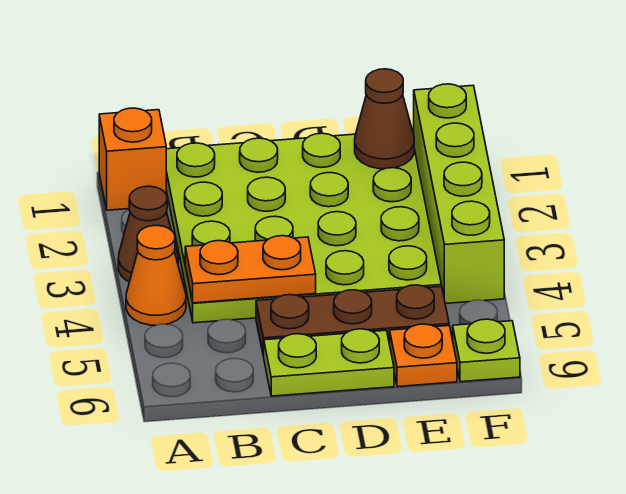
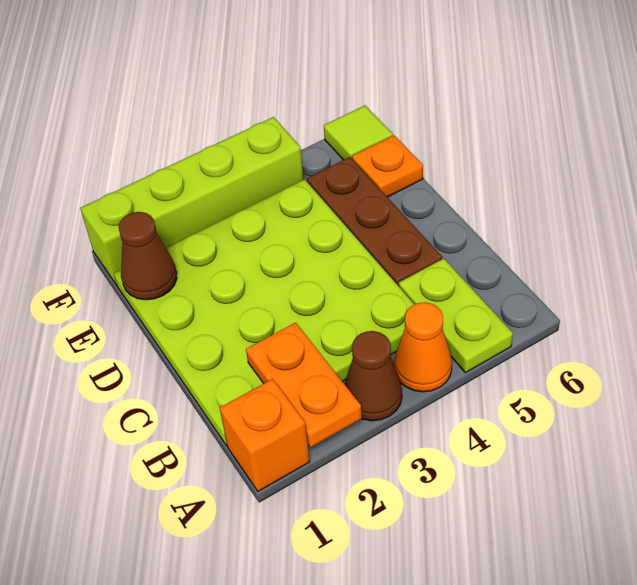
orange plate B4:C4 level 2 -> orange plate A2:B2 level 2
lime plate C6:D6 level 1 -> lime plate A5:B5 level 1
lime plate F6 level 1 -> lime tile F6 level 1

